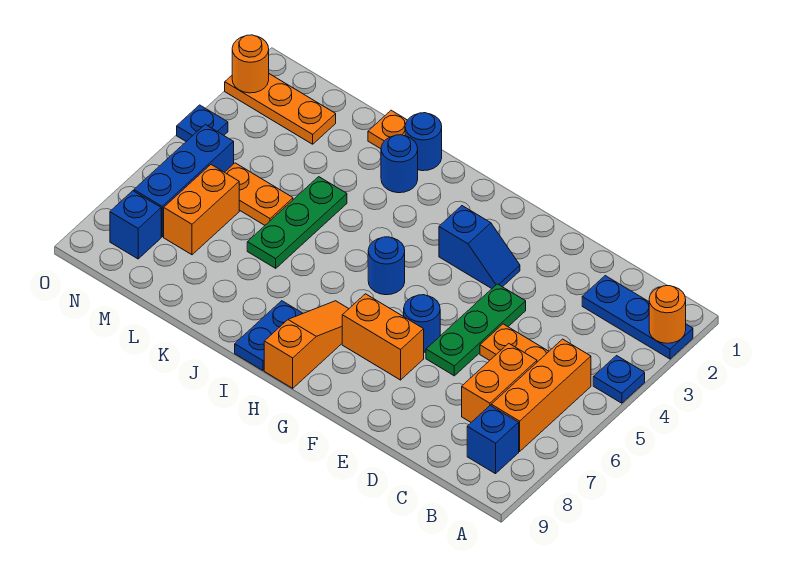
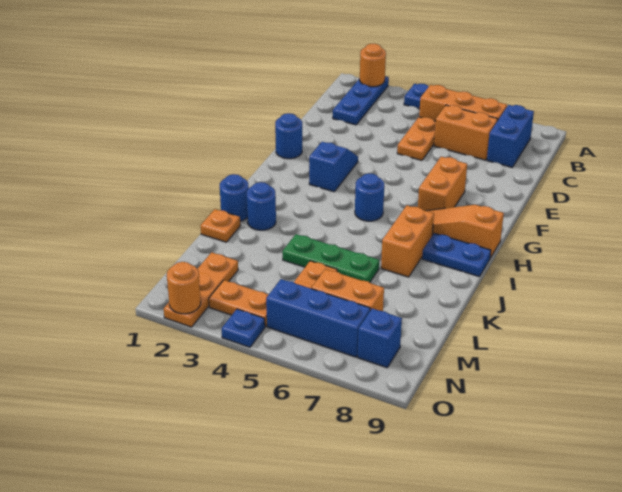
blue brick B8 level 1 -> blue brick B8:C8 level 1
green plate E4:E6 level 1 -> none
blue round brick F6 level 1 -> blue round brick F1 level 1
none -> orange brick I7:J7 level 1
none -> orange plate N3:N4 level 1

